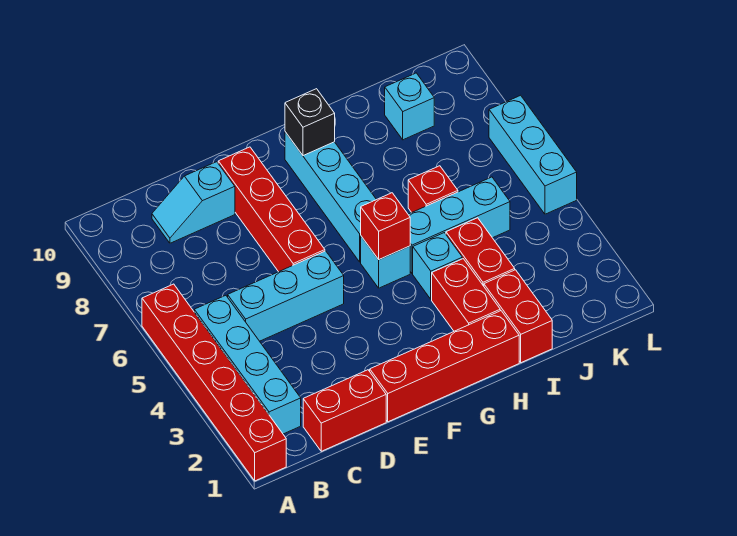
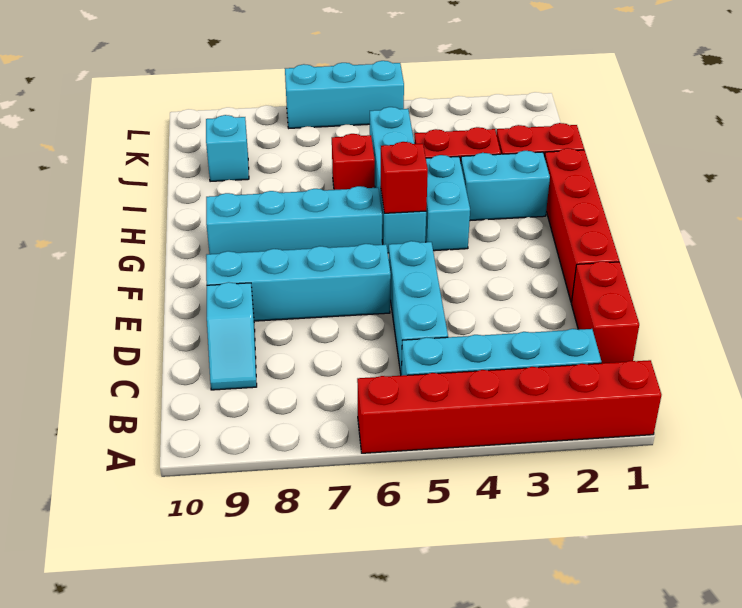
red brick E6:E9 level 1 -> cyan brick E6:E9 level 1
black brick G9 level 2 -> none
red brick H2:H3 level 1 -> cyan brick H2:H3 level 1
cyan brick H4 level 1 -> cyan brick G4:H4 level 1

